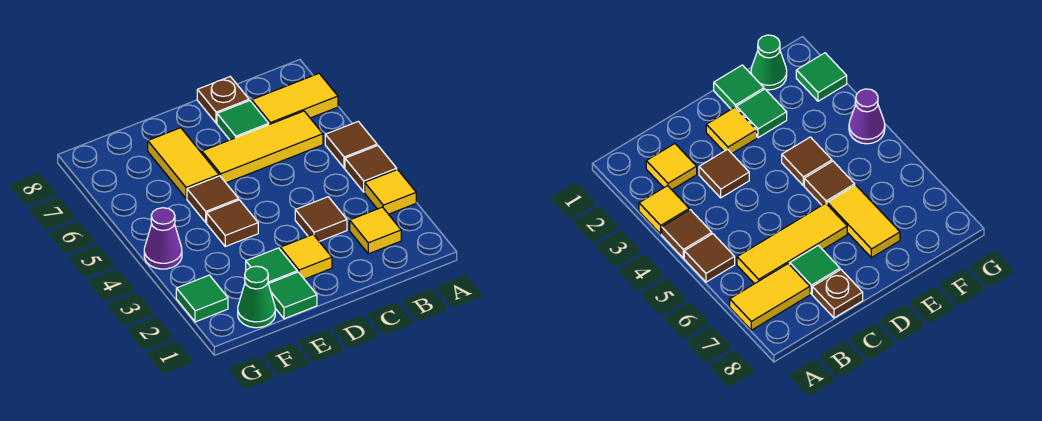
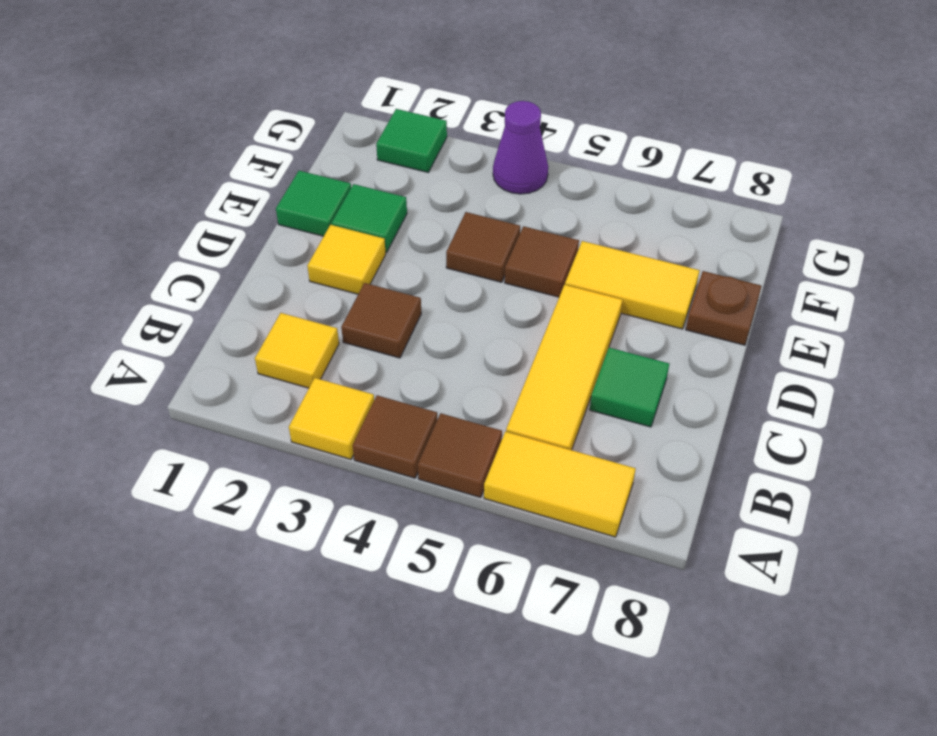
yellow tile A7:B7 level 1 -> yellow tile A6:A7 level 1
brown plate C8 level 1 -> brown plate E8 level 1
green cone F1 level 1 -> none

